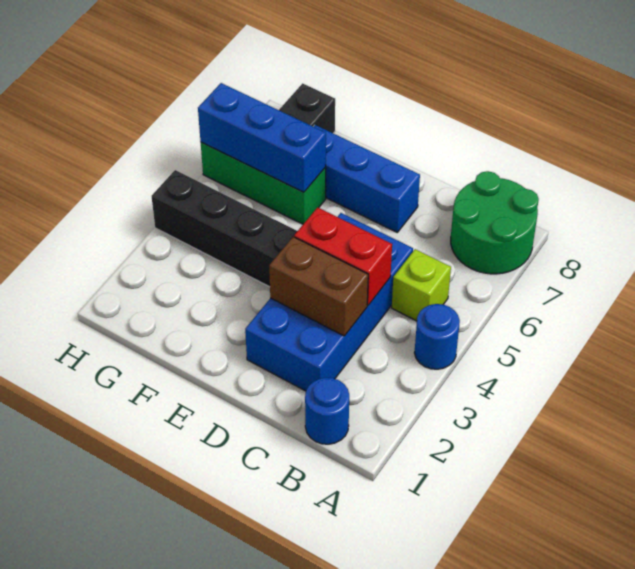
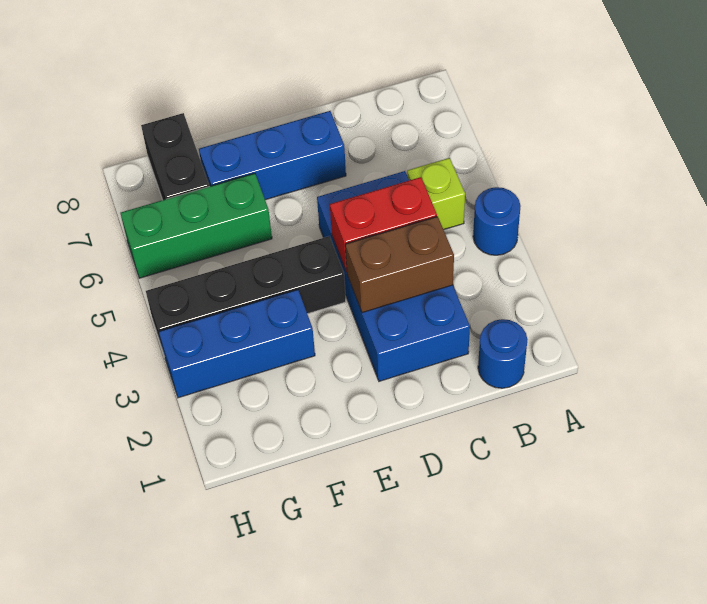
green round brick A7:B8 level 1 -> none
blue brick F6:H6 level 2 -> blue brick F3:H3 level 1

